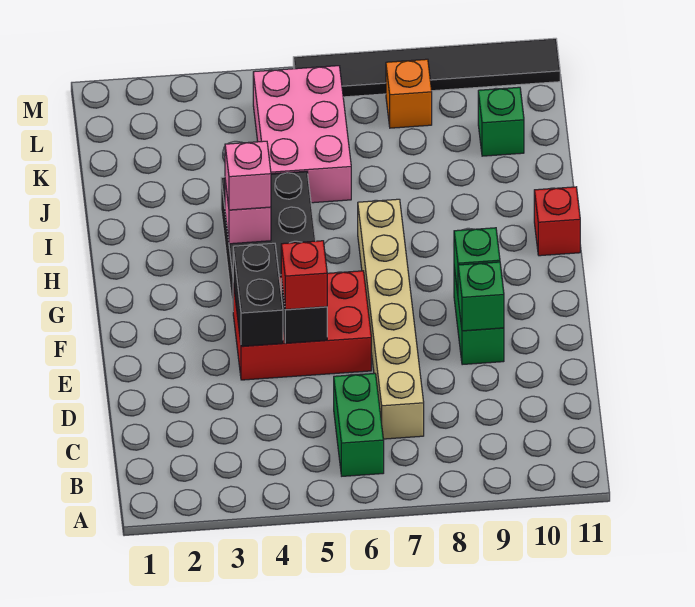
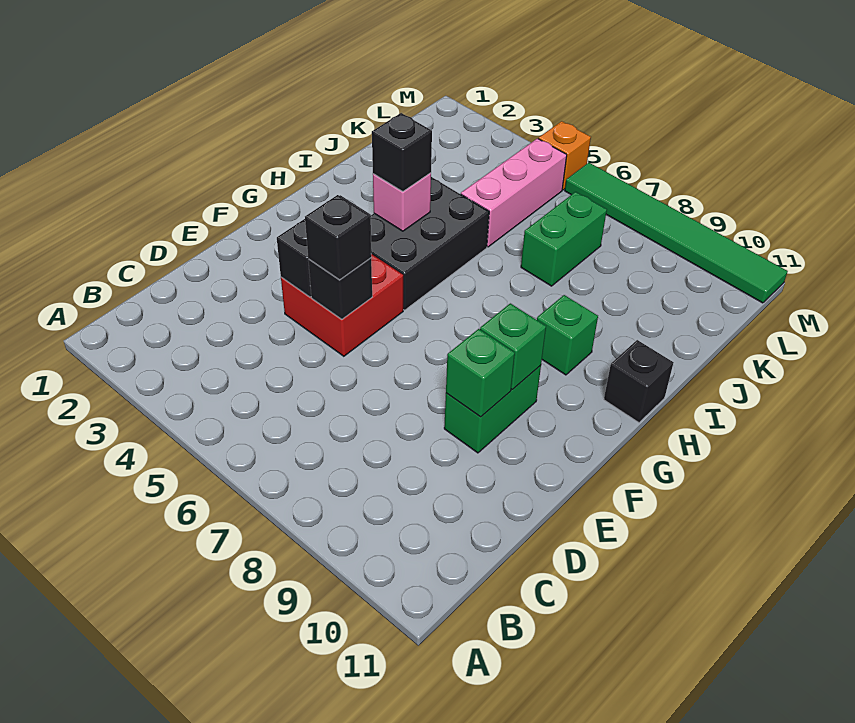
green brick B6:C6 level 1 -> green brick J7:K7 level 1
tan brick C7:H7 level 1 -> none
red brick E4:F6 level 1 -> red brick E4:F5 level 1
red brick E5 level 3 -> black brick E5 level 3
pink brick H4 level 3 -> black brick H4 level 3
red brick H11 level 1 -> black brick H11 level 1
pink brick J5:L6 level 1 -> pink brick J5:L5 level 1
green brick K10 level 1 -> green brick H9 level 1
orange brick L8 level 1 -> orange brick M5 level 1
black tile M6:M11 level 1 -> green tile M6:M11 level 1

